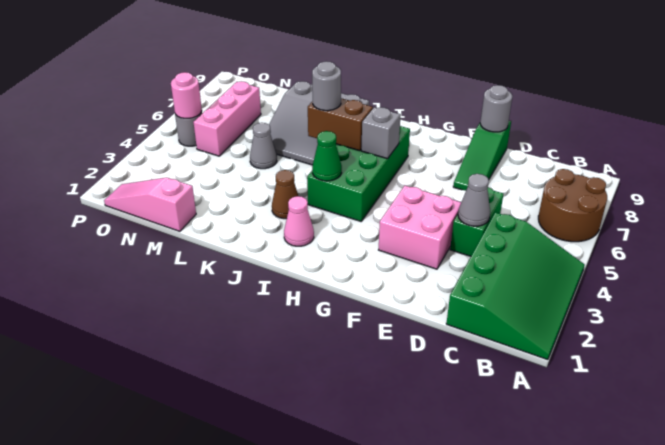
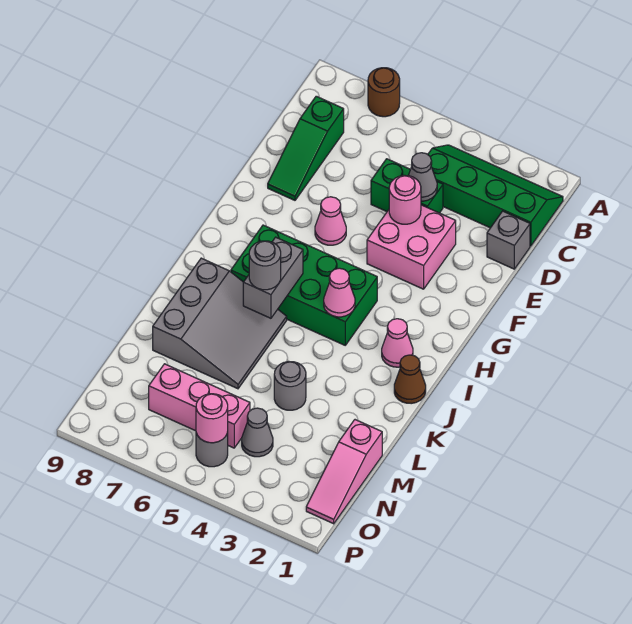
green slope A1:C4 level 1 top C -> green slope B1:C4 level 1 top C
brown round brick A6:B7 level 1 -> brown round brick A7 level 1
none -> pink round brick E4 level 2
green slope E7:E9 level 1 top 9 -> green slope C8:E8 level 1 top C
grey round brick E9 level 2 -> grey round brick L4 level 1
none -> pink cone F6 level 1
grey brick H6 level 2 -> grey brick D1 level 1
green cone I4 level 2 -> pink cone I4 level 2
brown brick I6:J6 level 2 -> grey brick I6:J6 level 2
brown cone J3 level 1 -> brown cone J1 level 1
grey cone L5 level 1 -> grey cone N4 level 1

